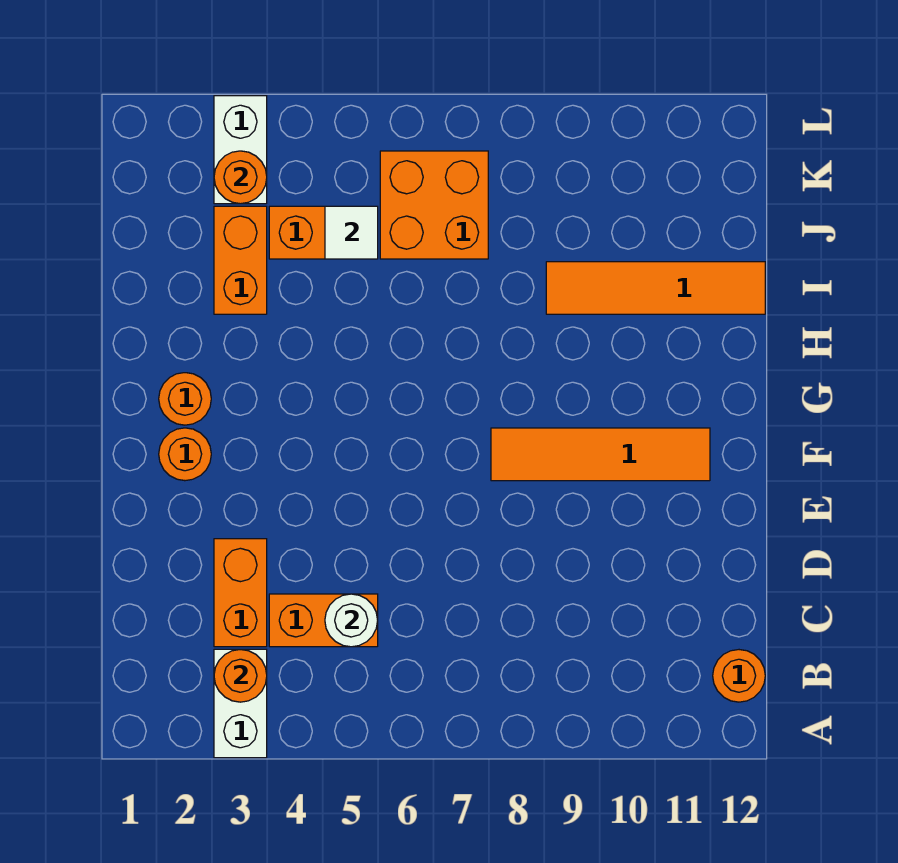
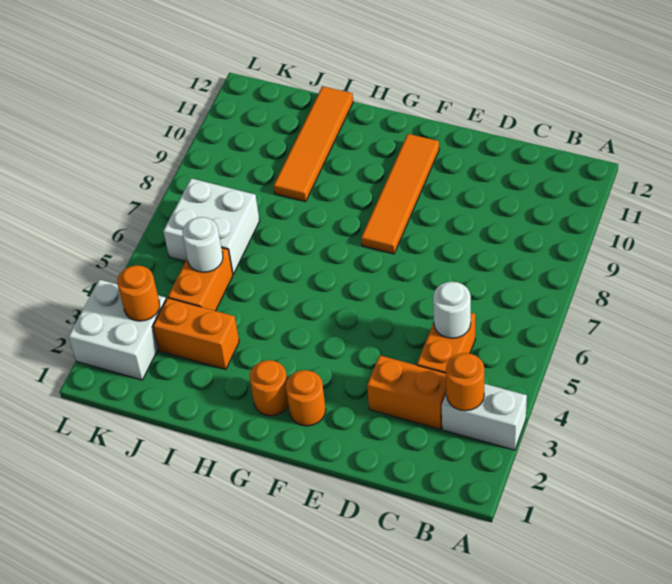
orange round brick B12 level 1 -> none
white tile J5 level 2 -> white round brick J5 level 2
orange brick J6:K7 level 1 -> white brick J6:K7 level 1
white brick K3:L3 level 1 -> white brick K2:L3 level 1

